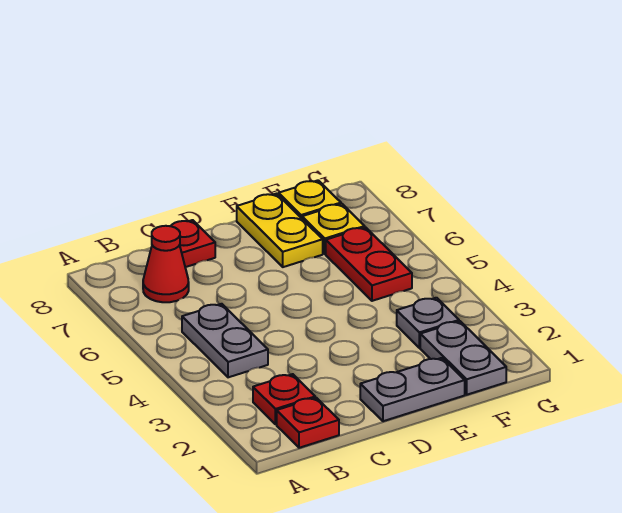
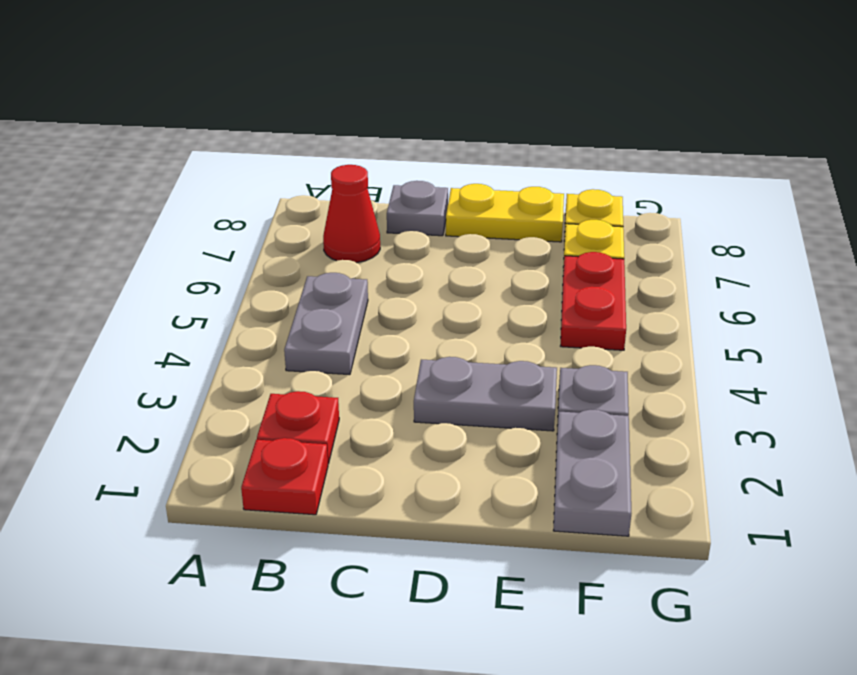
red plate C8 level 1 -> grey plate C8 level 1
grey plate D1:E1 level 1 -> grey plate D3:E3 level 1
yellow plate E7:E8 level 1 -> yellow plate D8:E8 level 1

